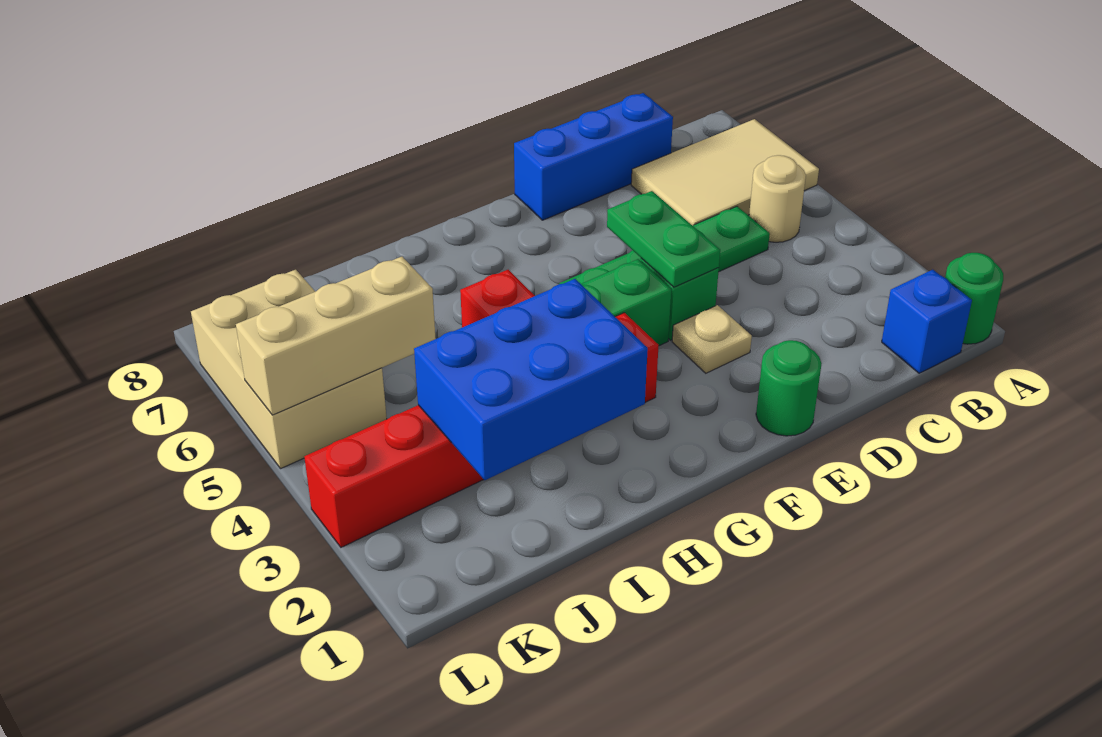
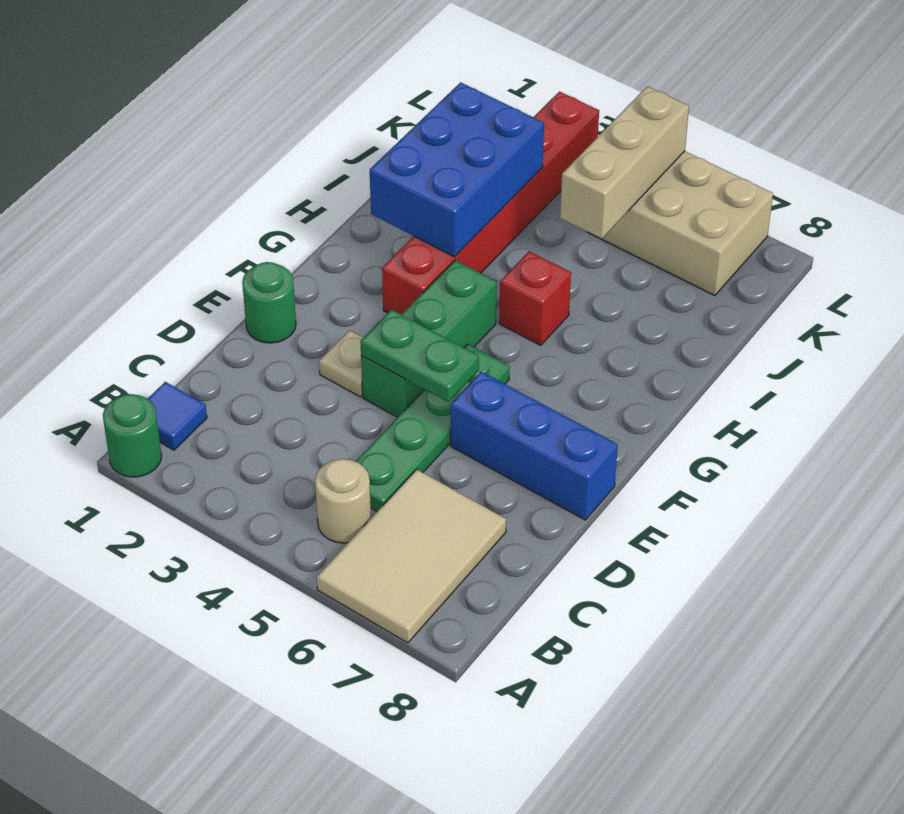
blue brick B1 level 1 -> blue tile B1 level 1
blue brick C8:E8 level 1 -> blue brick E6:E8 level 1

